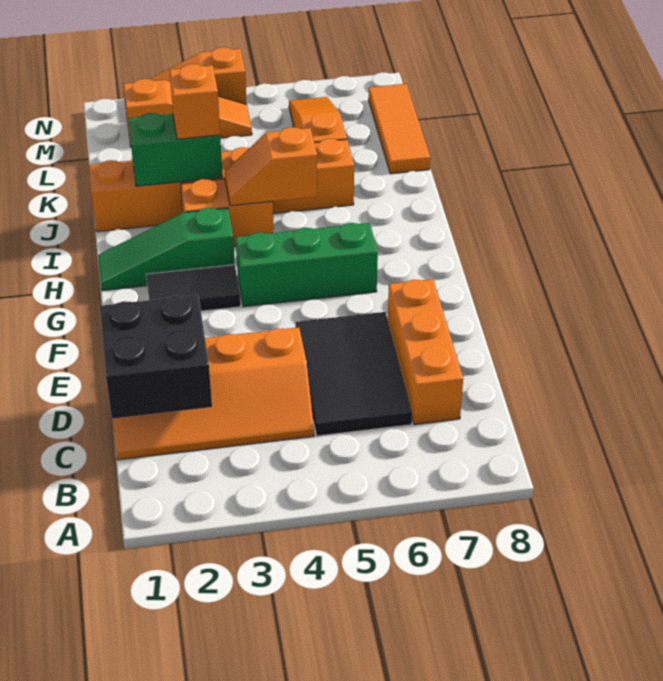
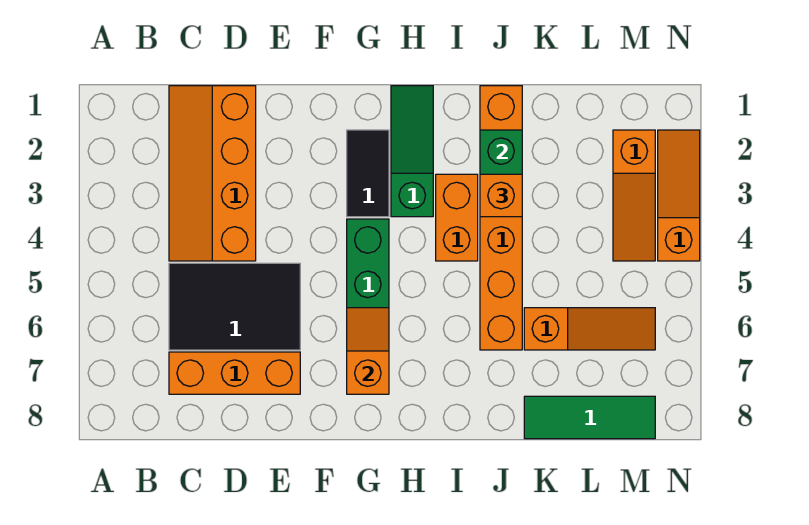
black brick C1:D2 level 2 -> none
orange slope I4:I5 level 2 top 5 -> orange slope G6:G7 level 2 top 7
orange tile K8:M8 level 1 -> green tile K8:M8 level 1

